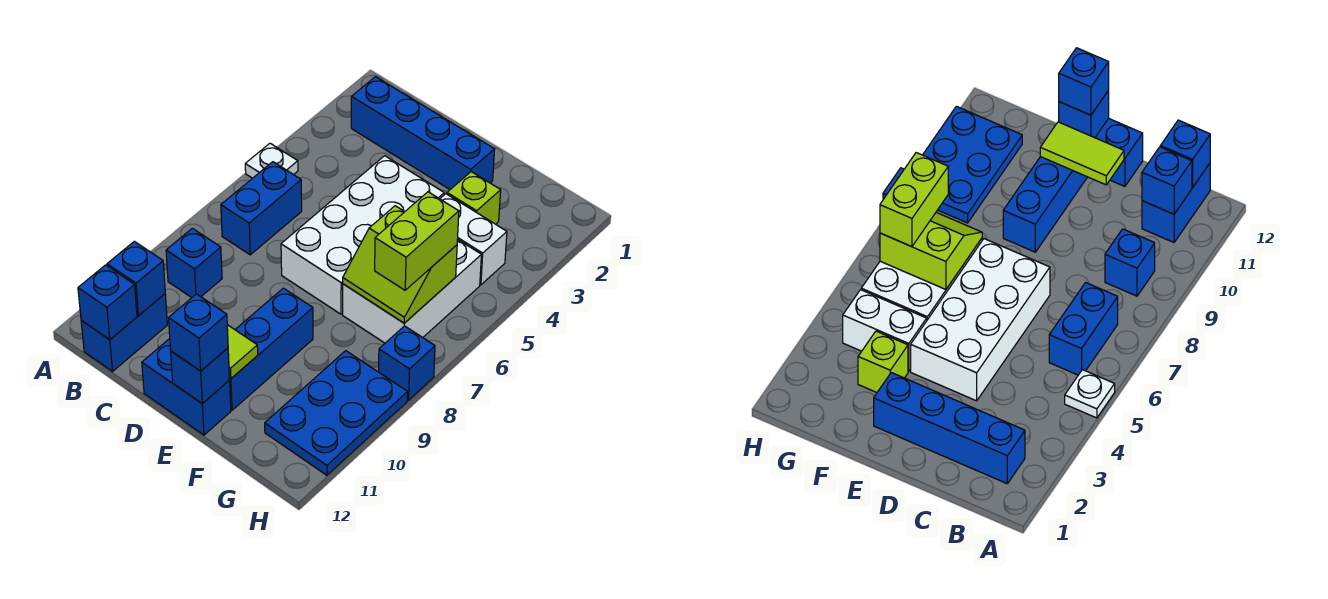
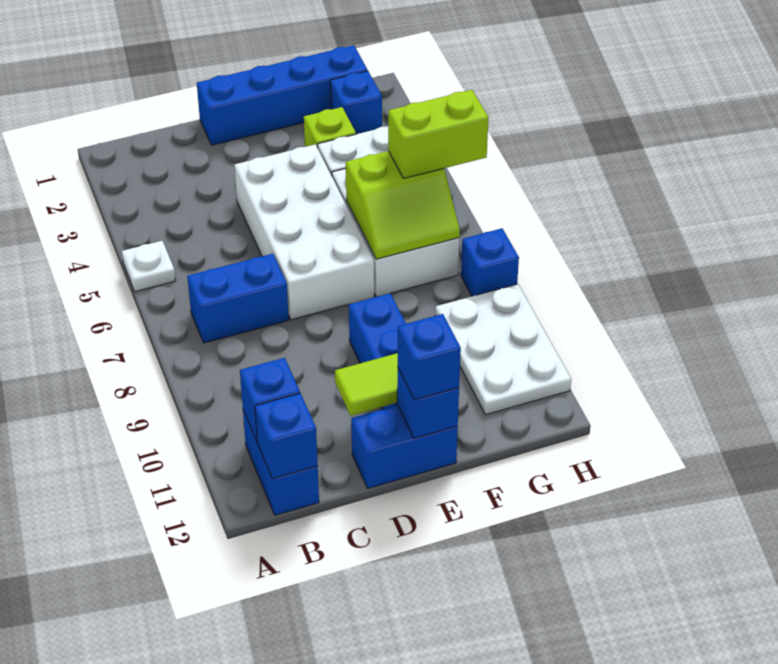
blue brick B2:E2 level 1 -> blue brick D1:G1 level 1
blue brick B6:B7 level 1 -> blue brick B7:C7 level 1
blue brick B9 level 1 -> blue brick G2 level 1
lime brick G6:G7 level 3 -> lime brick G6:H6 level 3
blue plate G9:H11 level 1 -> white plate G9:H11 level 1

